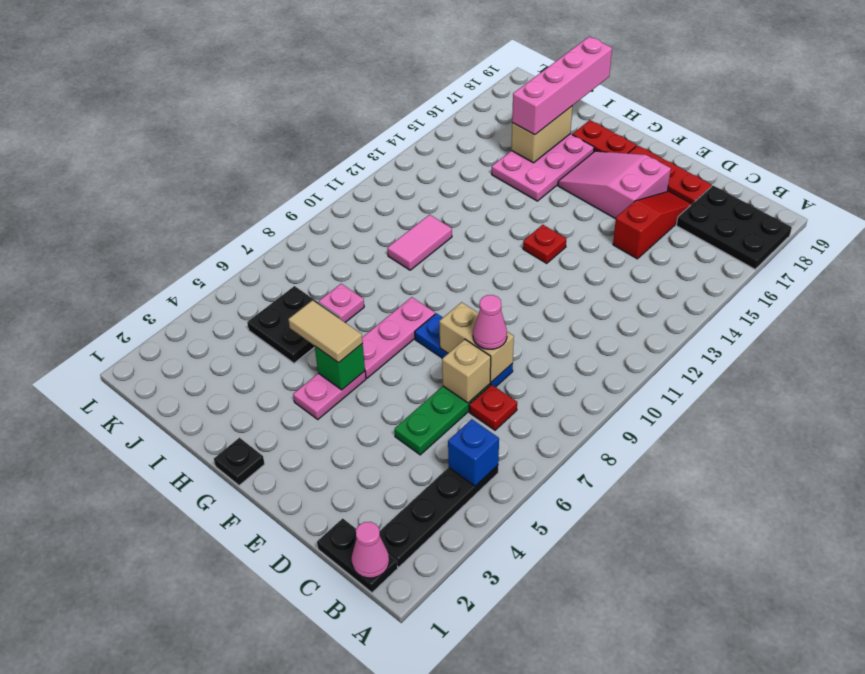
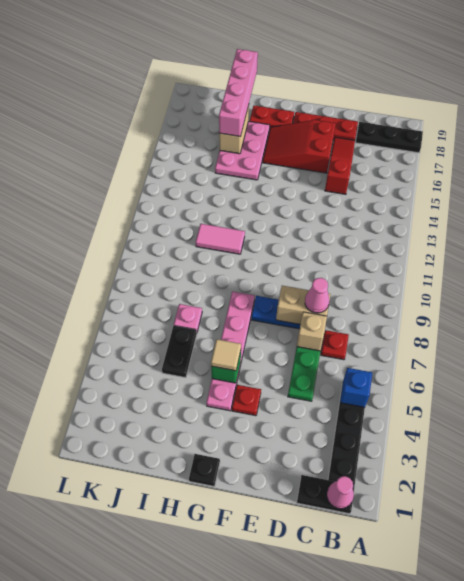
black plate A17:C18 level 1 -> black plate A18:C18 level 1
pink slope E16:G17 level 1 top E -> red slope E16:G17 level 1 top E
red plate F13 level 1 -> red plate F4 level 1
tan tile G5:H5 level 3 -> tan tile G5 level 3
black plate I5:J6 level 1 -> black plate I5:I6 level 1
pink tile I10:I11 level 1 -> pink tile H11:I11 level 1

